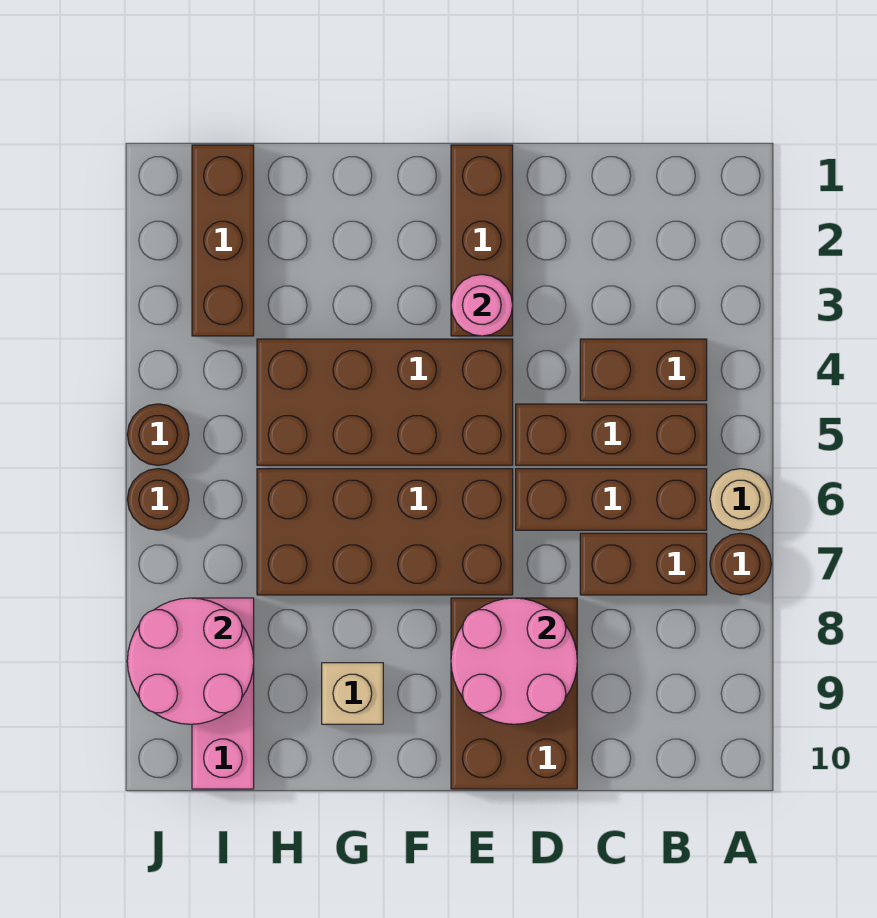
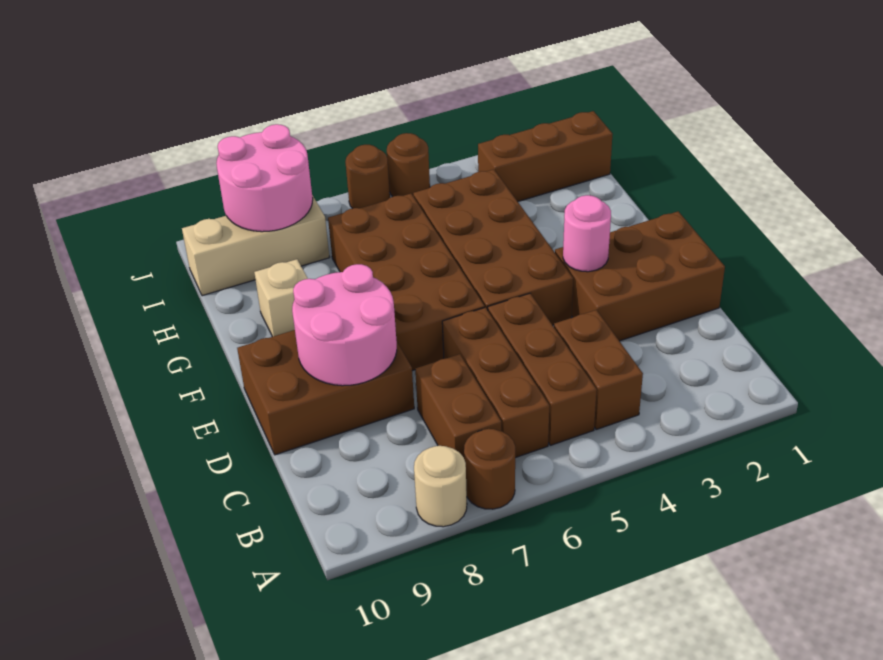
tan round brick A6 level 1 -> tan round brick A8 level 1
brown brick E1:E3 level 1 -> brown brick D1:E3 level 1
pink brick I8:I10 level 1 -> tan brick I8:I10 level 1

